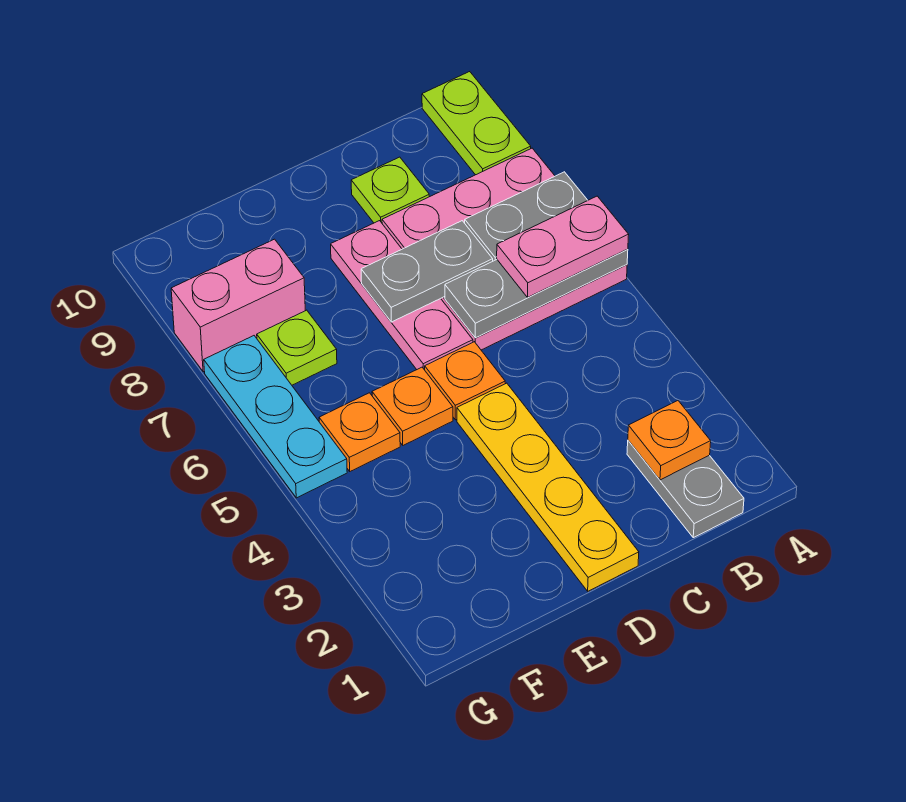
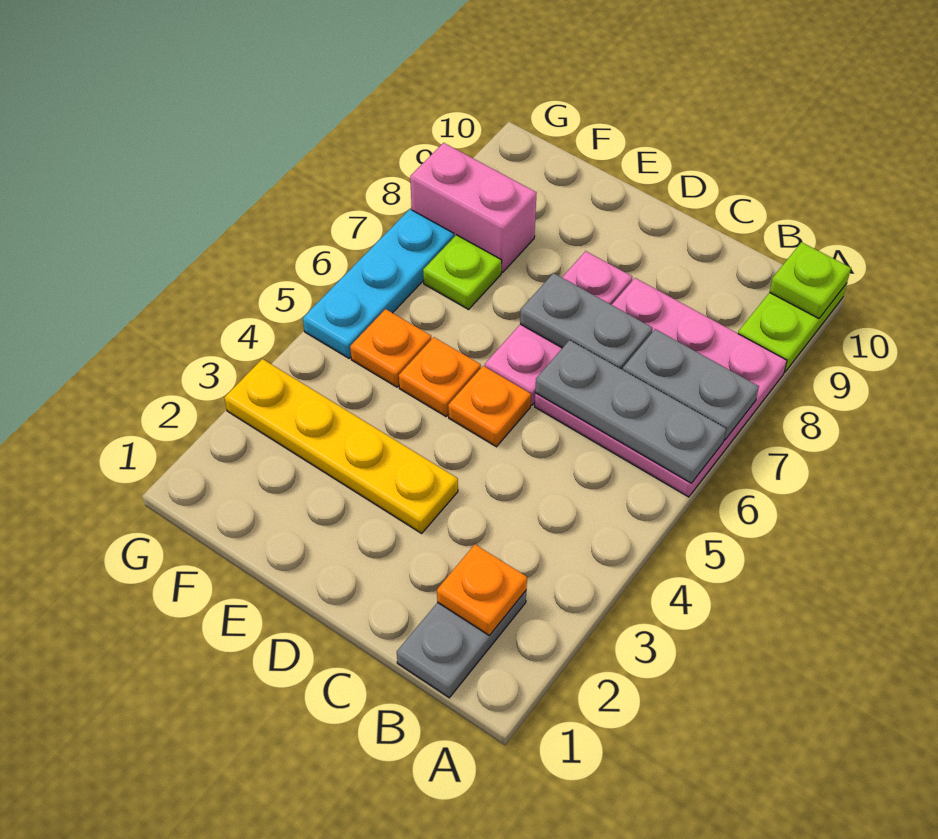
pink plate A6:B6 level 3 -> none
lime plate C9 level 1 -> lime plate A10 level 2
yellow plate D1:D4 level 1 -> yellow plate D3:G3 level 1

